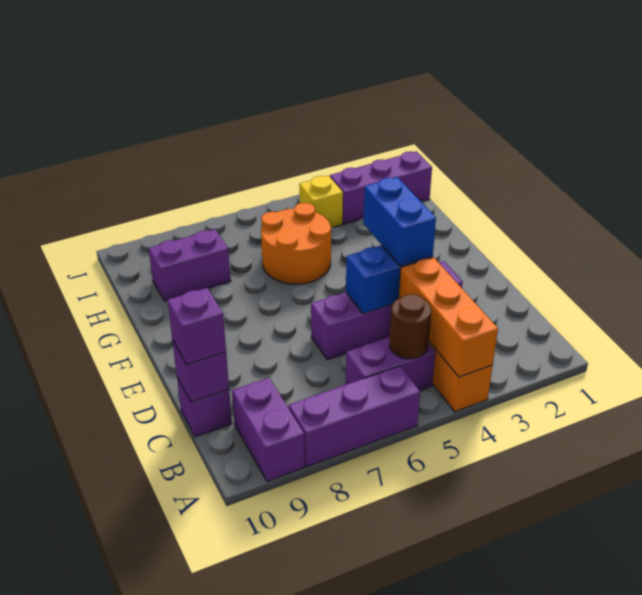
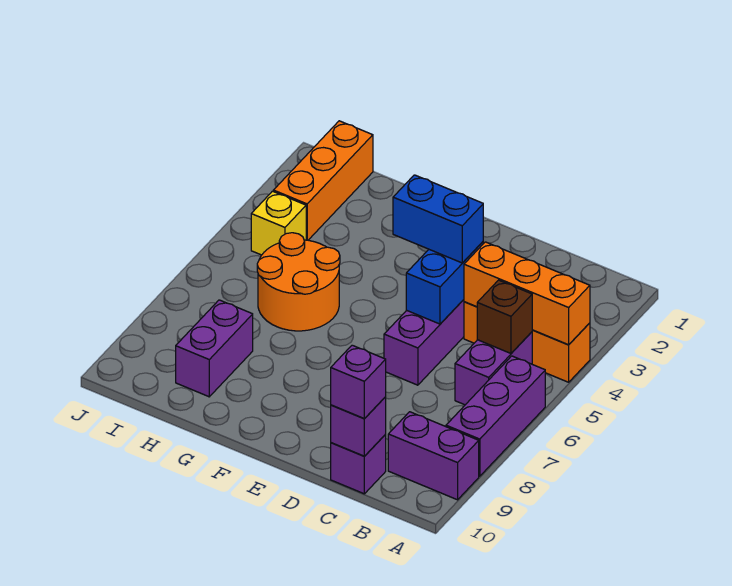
brown round brick B5 level 2 -> brown brick B5 level 2
purple brick I1:I3 level 1 -> orange brick I1:I3 level 1

